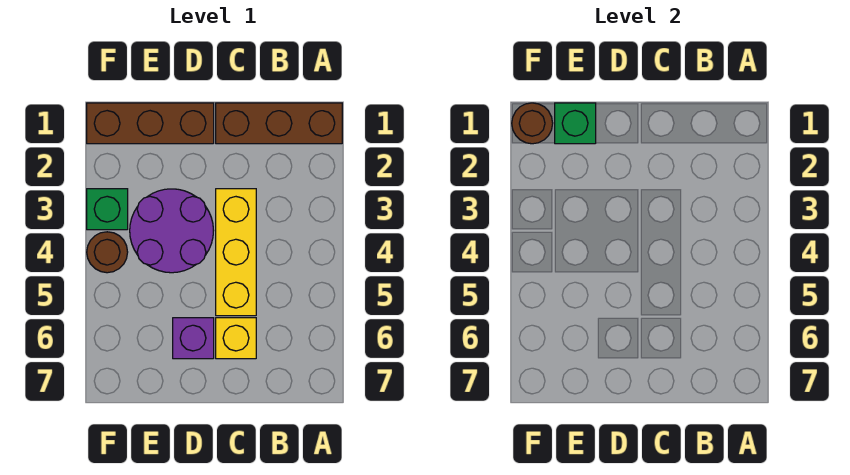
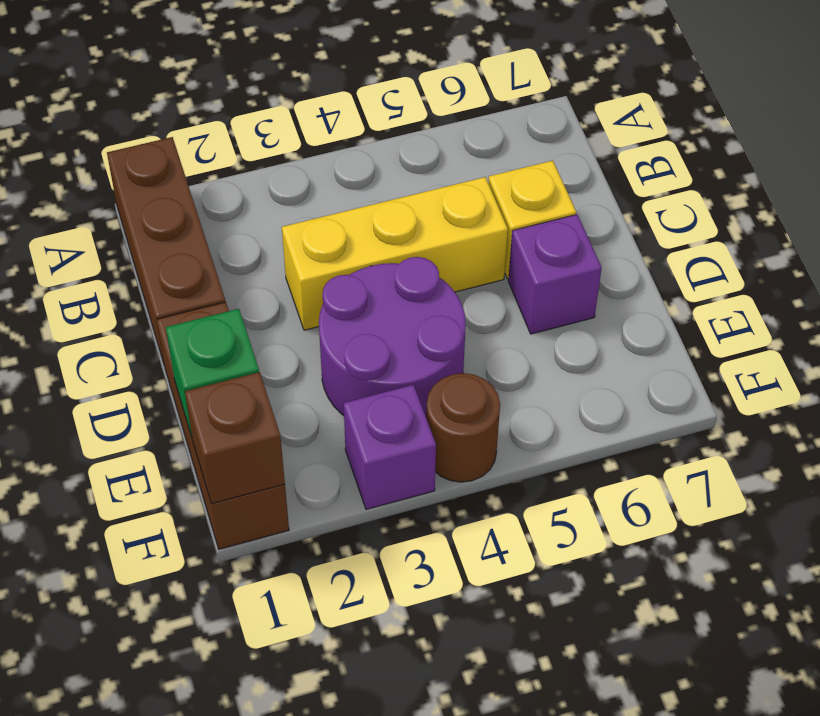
brown round brick F1 level 2 -> brown brick F1 level 2
green brick F3 level 1 -> purple brick F3 level 1

